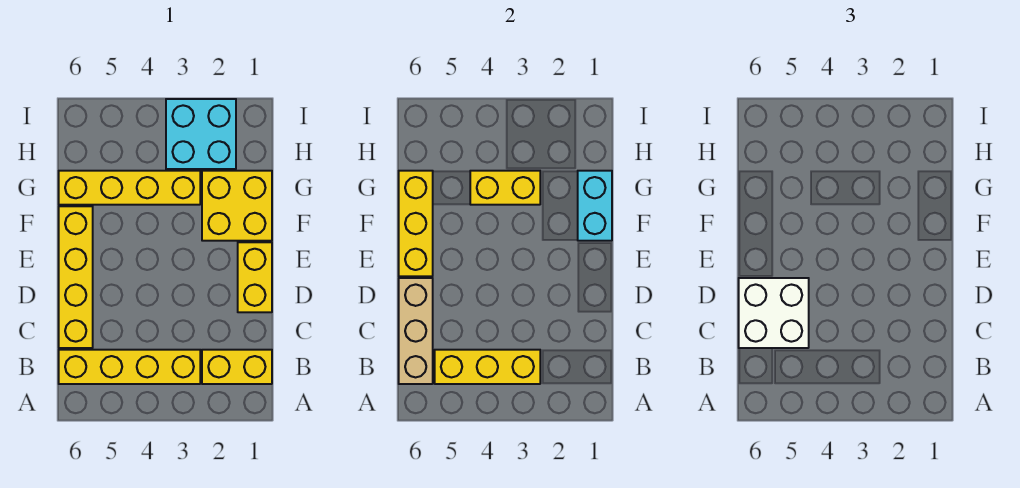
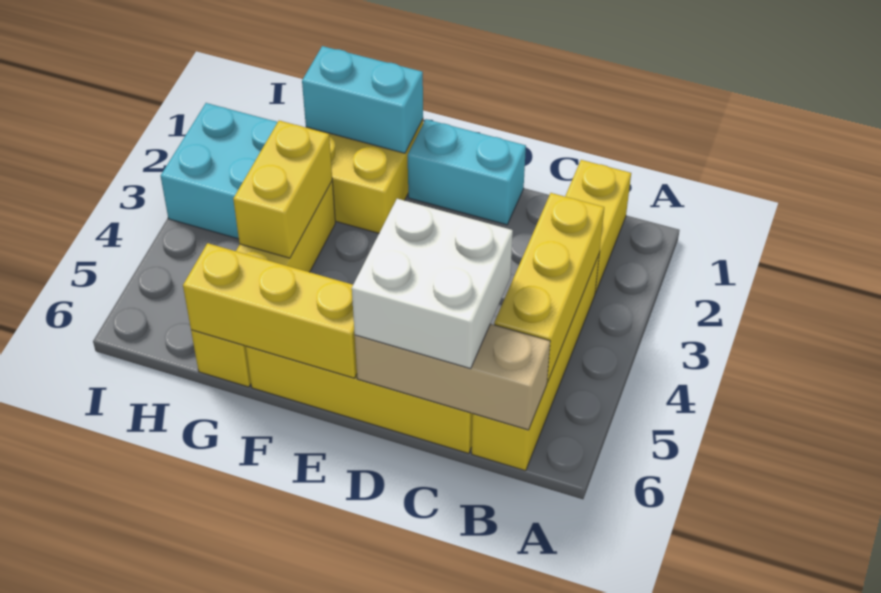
yellow brick D1:E1 level 1 -> cyan brick D1:E1 level 1

